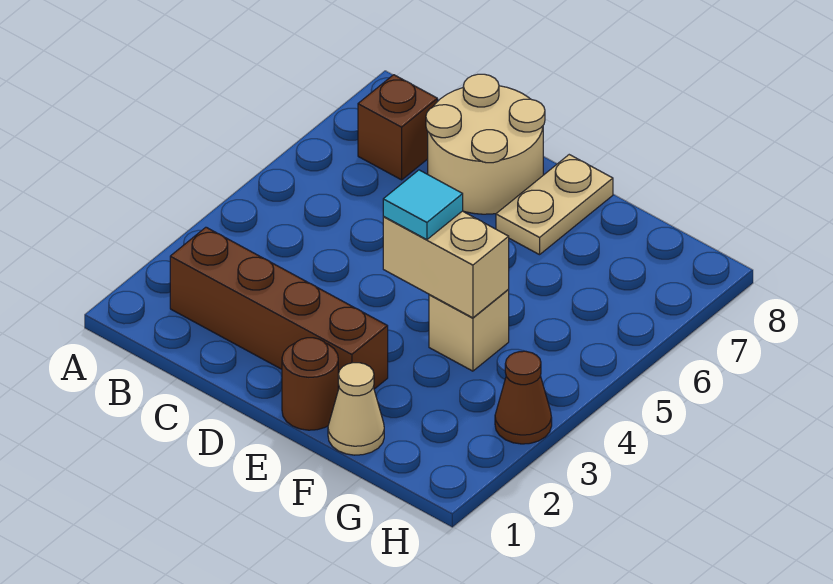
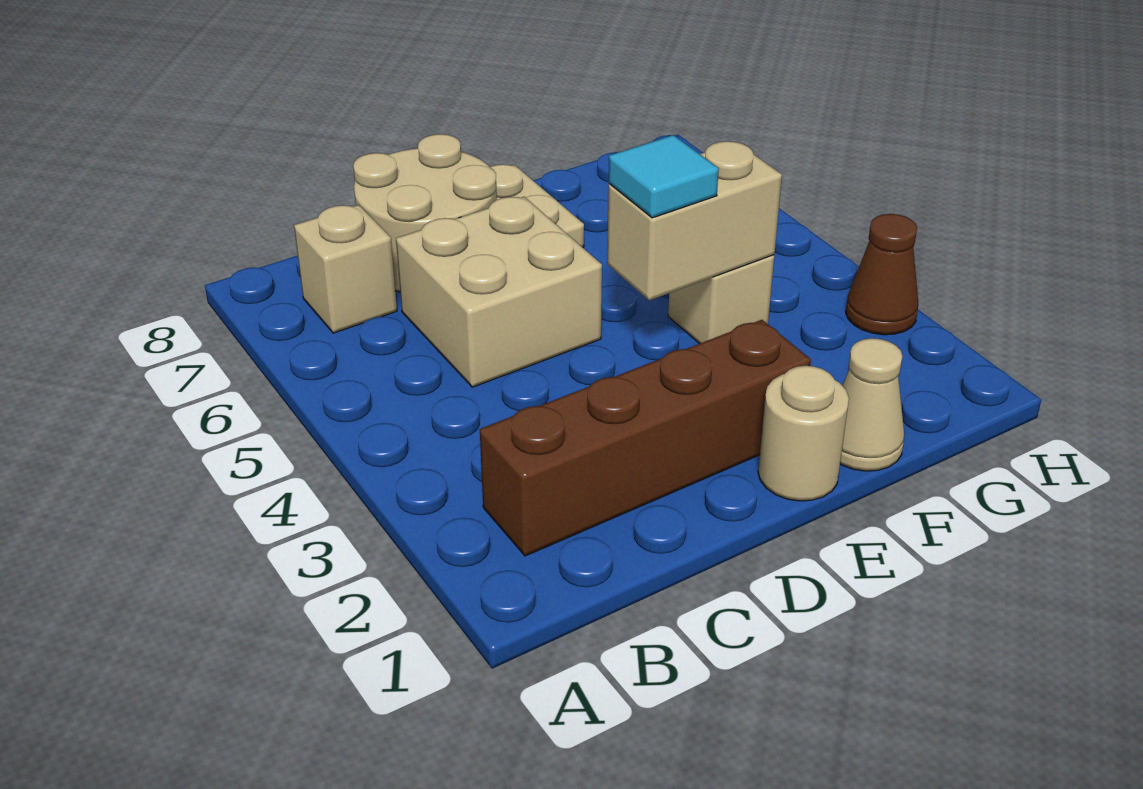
brown brick B7 level 1 -> tan brick B7 level 1
none -> tan brick C5:D6 level 1
brown round brick E1 level 1 -> tan round brick E1 level 1

